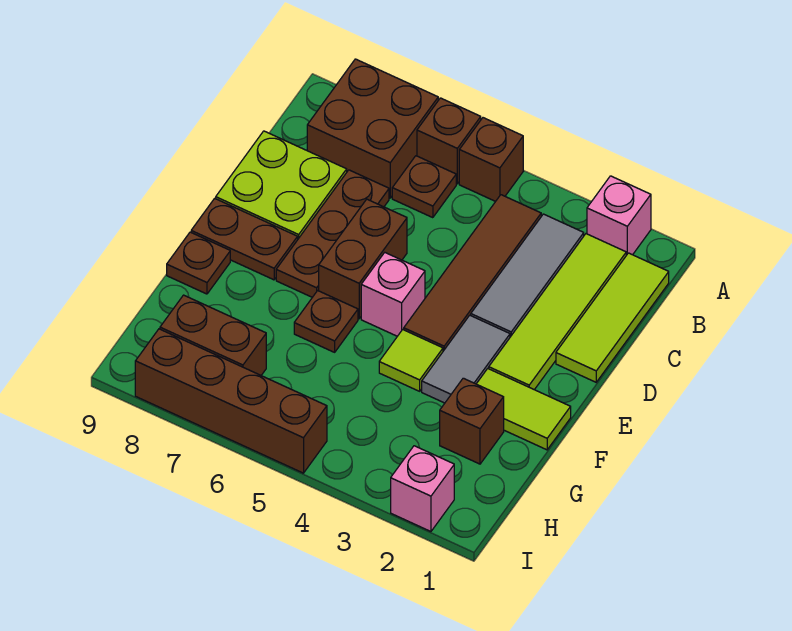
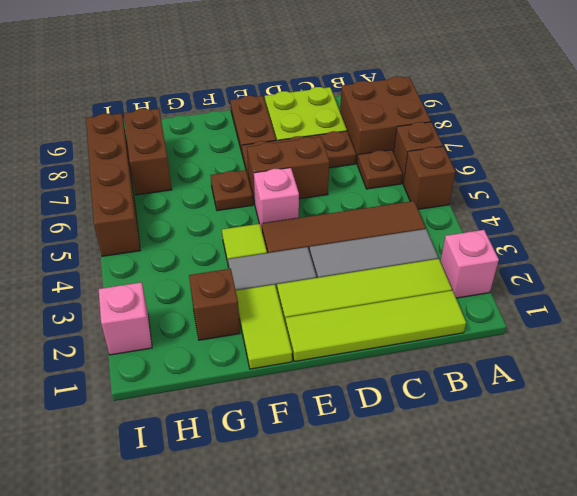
lime tile B1:D1 level 1 -> lime tile B1:E1 level 1
brown plate F9 level 1 -> none

